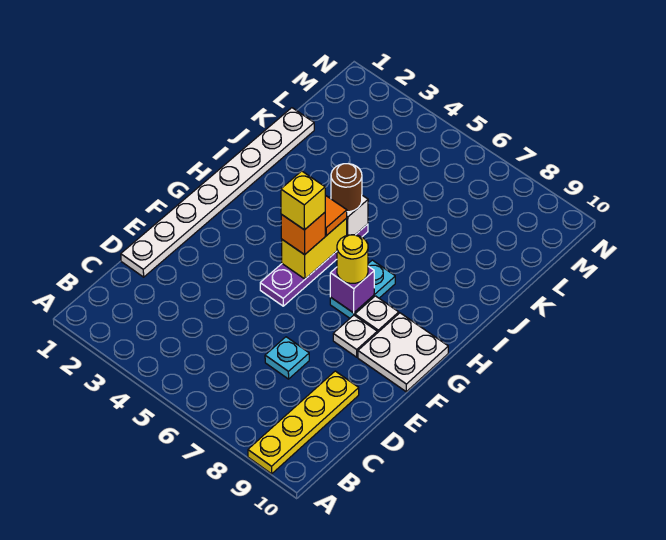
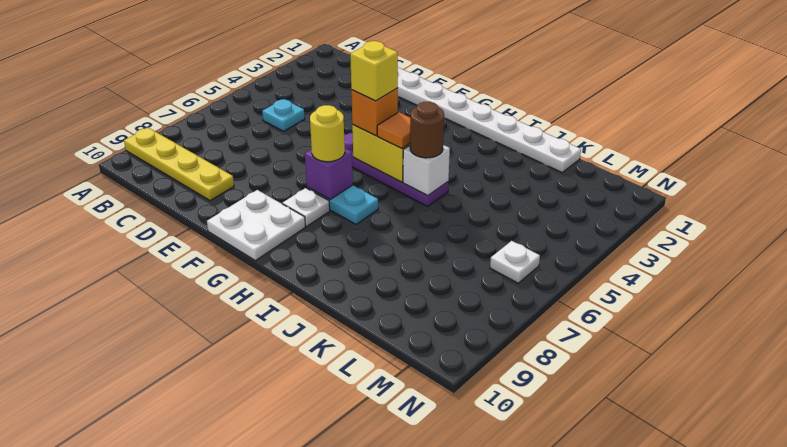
cyan plate D7 level 1 -> cyan plate C5 level 1
white plate F8 level 1 -> white plate M6 level 1

